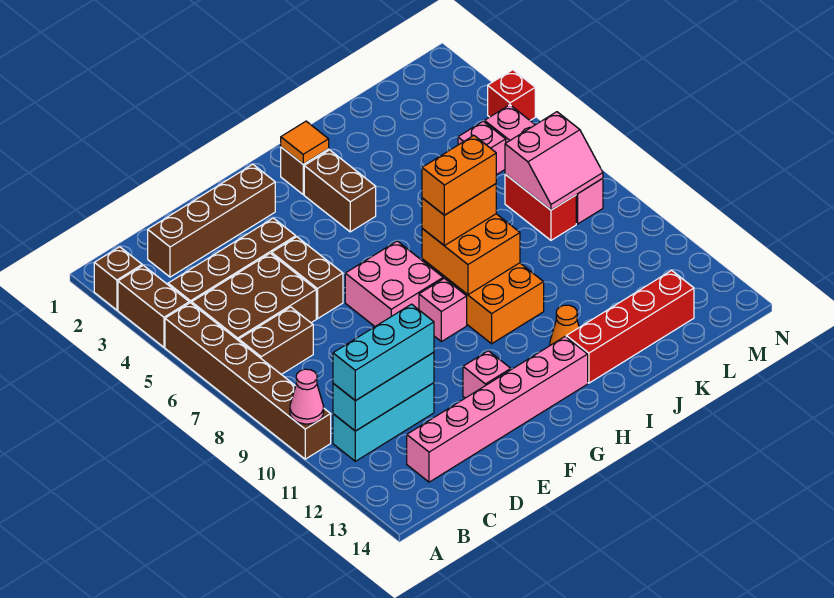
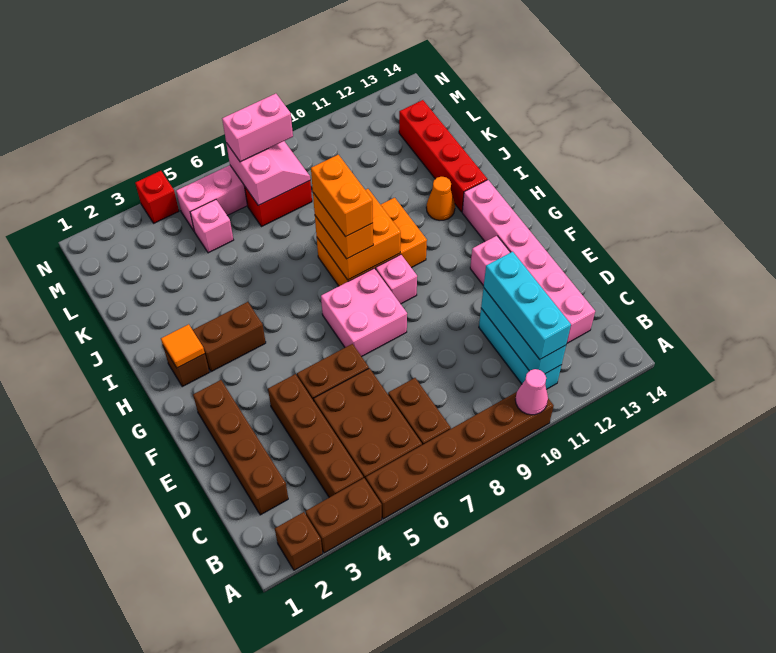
none -> pink brick M7:M8 level 3

